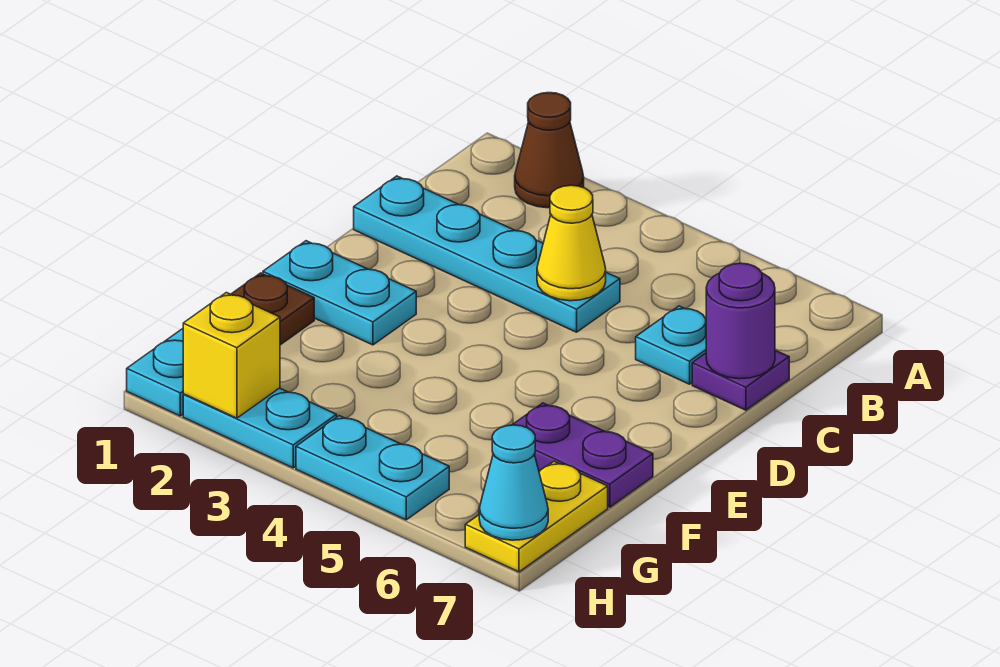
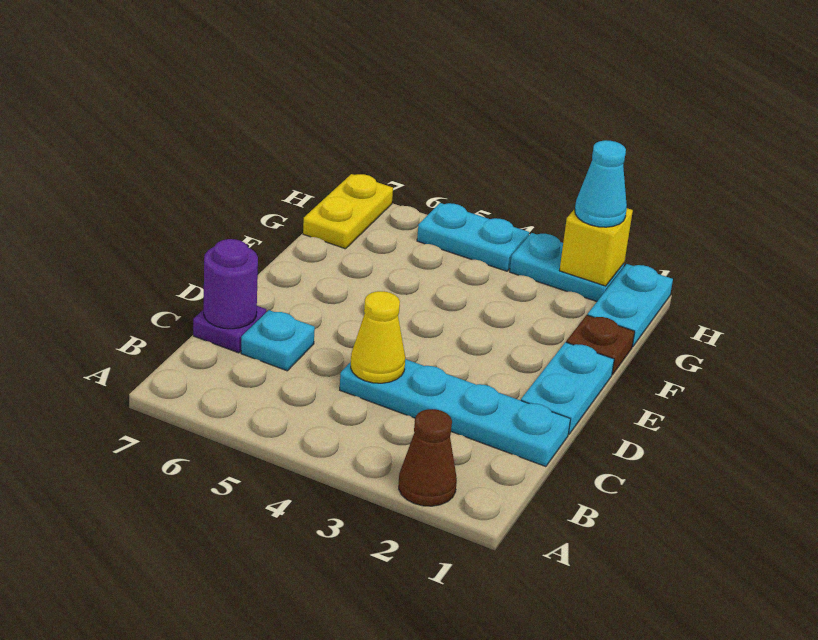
cyan plate E1:E2 level 1 -> cyan plate D1:E1 level 1
purple plate F6:F7 level 1 -> none
cyan cone H7 level 2 -> cyan cone H2 level 3

